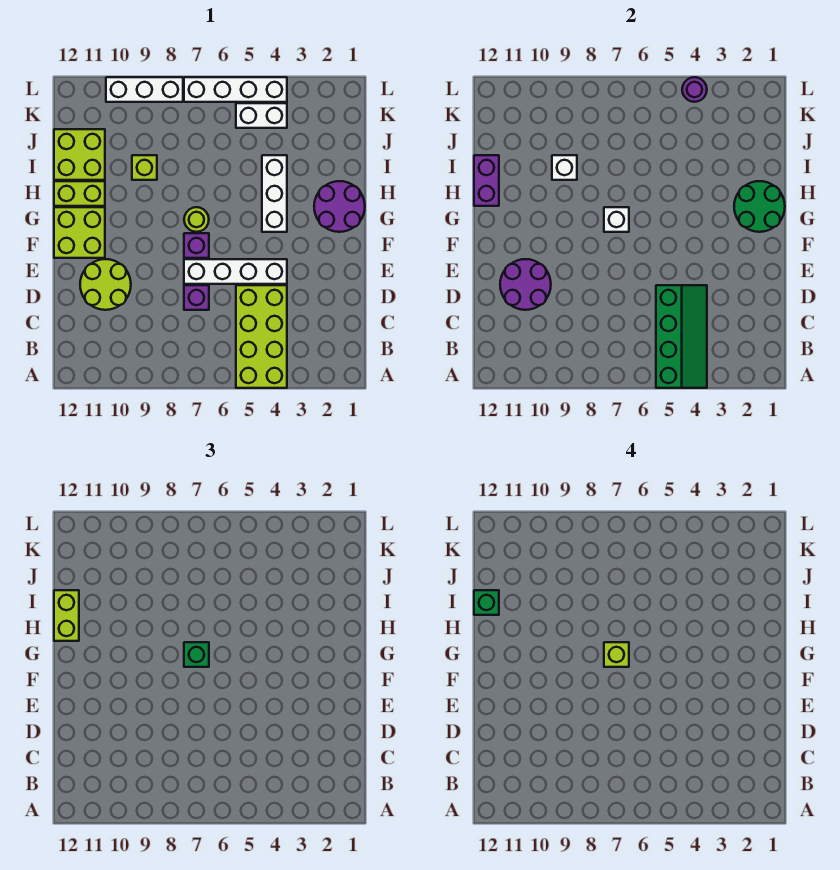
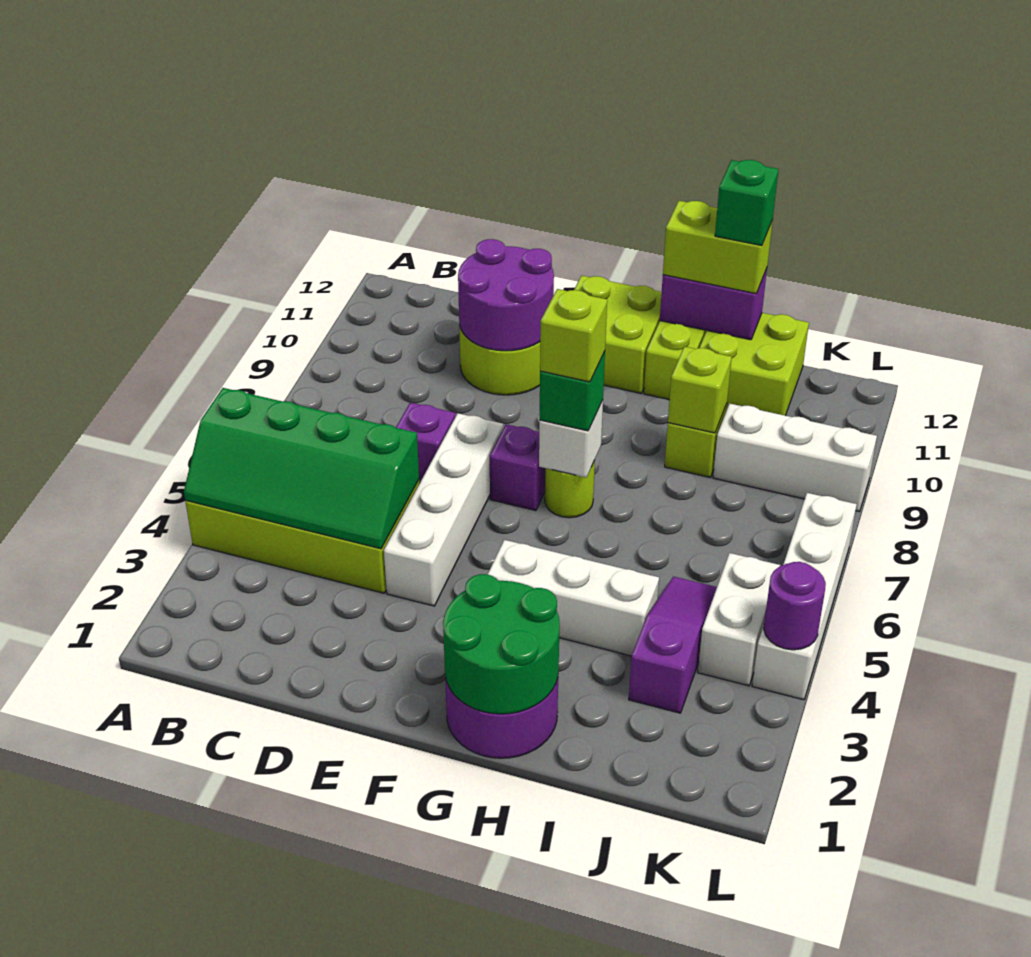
white brick I9 level 2 -> lime brick I9 level 2
none -> purple slope J3:J5 level 1 top 3
white brick L8:L10 level 1 -> white brick J9:L9 level 1

